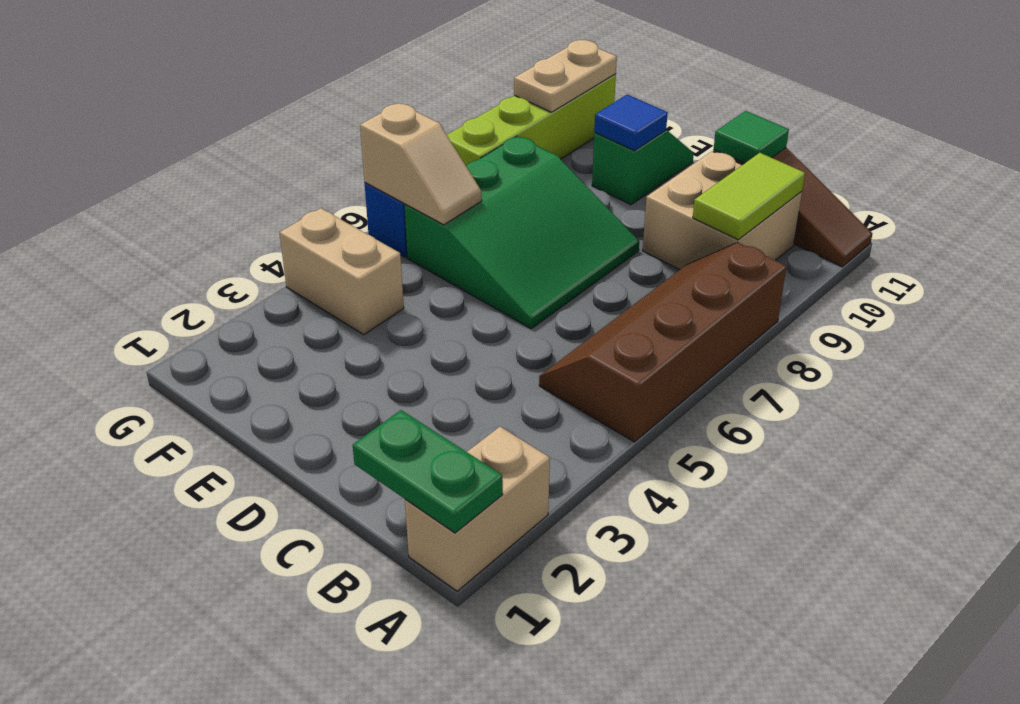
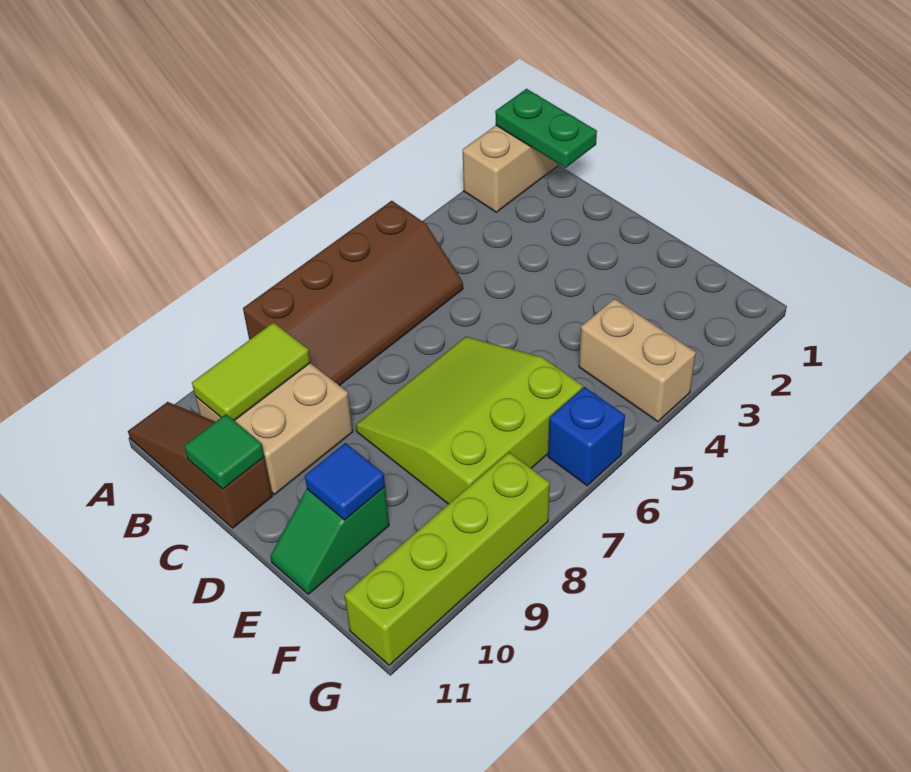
green slope D6:F8 level 1 top F -> lime slope D6:F8 level 1 top F
tan slope F6:G6 level 2 top G -> none
tan plate G10:G11 level 2 -> none

